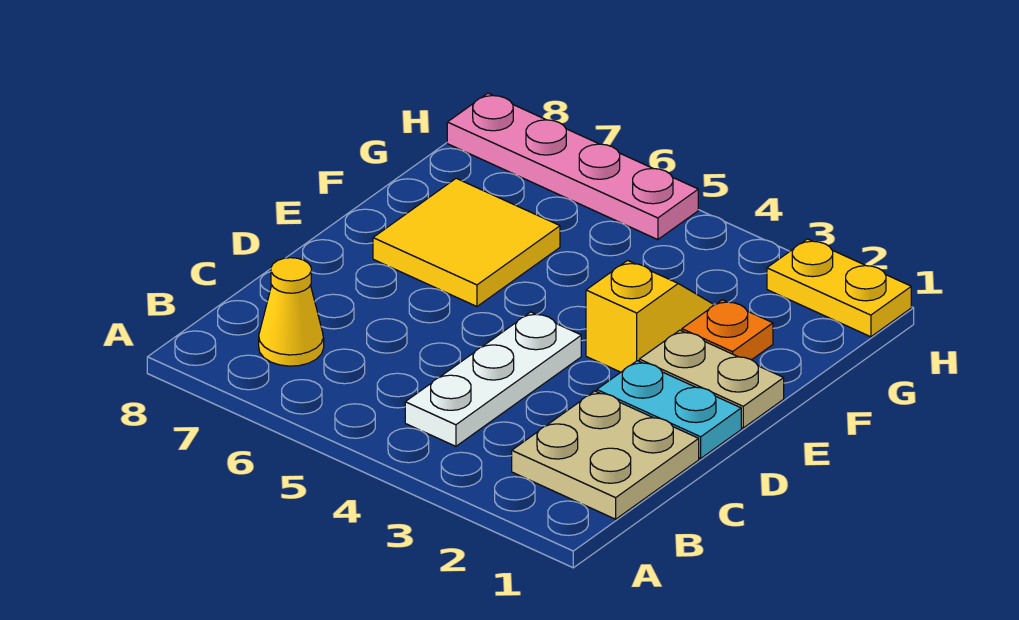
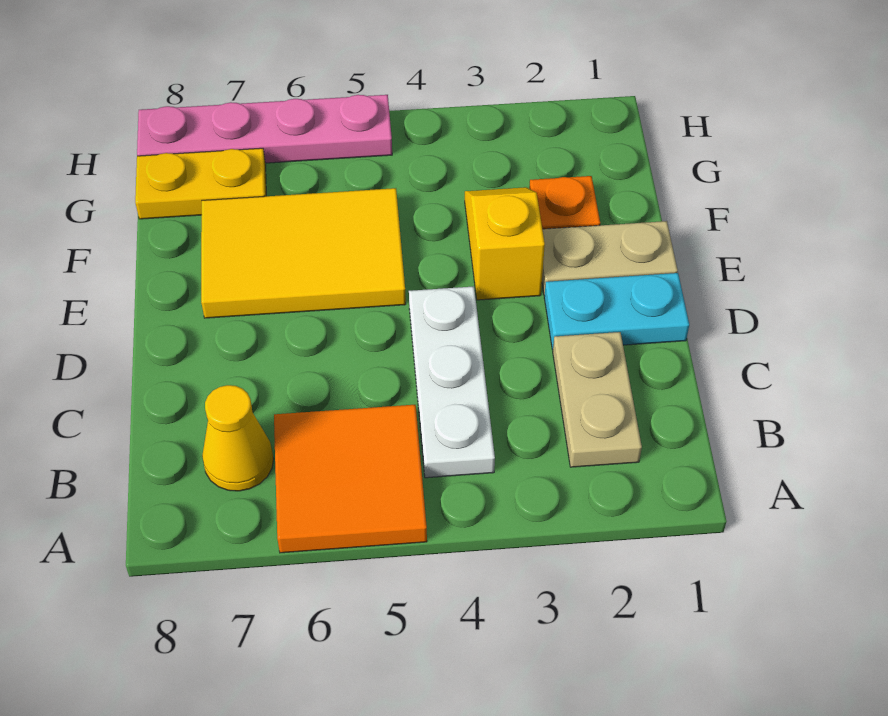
none -> orange tile A5:B6 level 1
tan plate B1:C2 level 1 -> tan plate B2:C2 level 1
yellow tile E6:F7 level 1 -> yellow tile E5:F7 level 1
yellow plate H1:H2 level 1 -> yellow plate G7:G8 level 1

